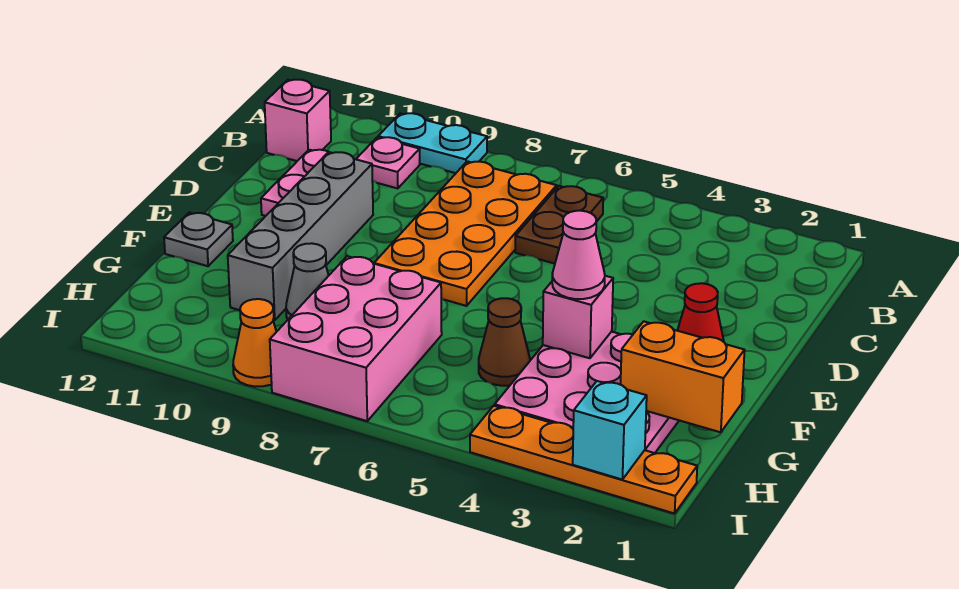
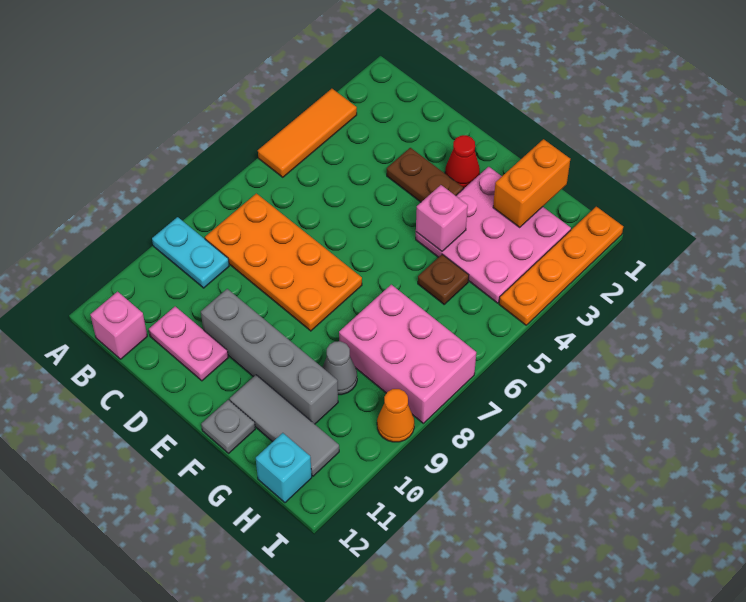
none -> orange tile A3:A5 level 1
cyan plate A9:A10 level 1 -> cyan plate A9:B9 level 1
brown plate B6:C6 level 1 -> brown plate D3:E3 level 1
pink plate B10 level 1 -> none
pink cone F4 level 3 -> none
none -> grey tile F11:H11 level 1
brown cone G5 level 1 -> brown plate G5 level 1
cyan brick I2 level 2 -> cyan brick H12 level 1

